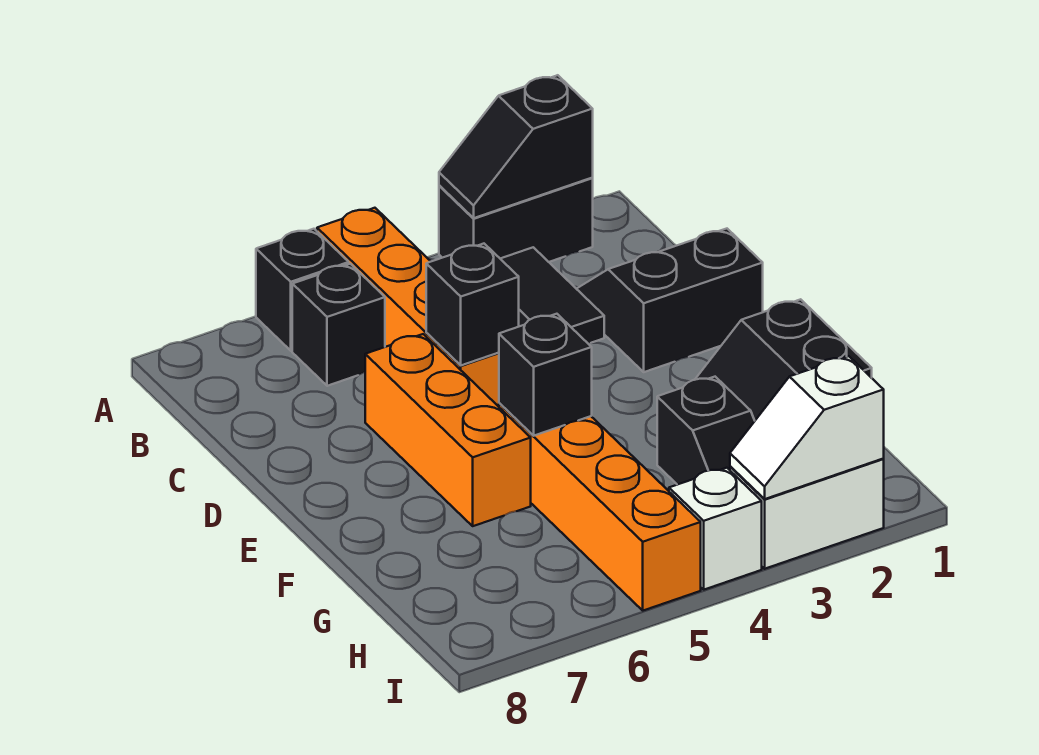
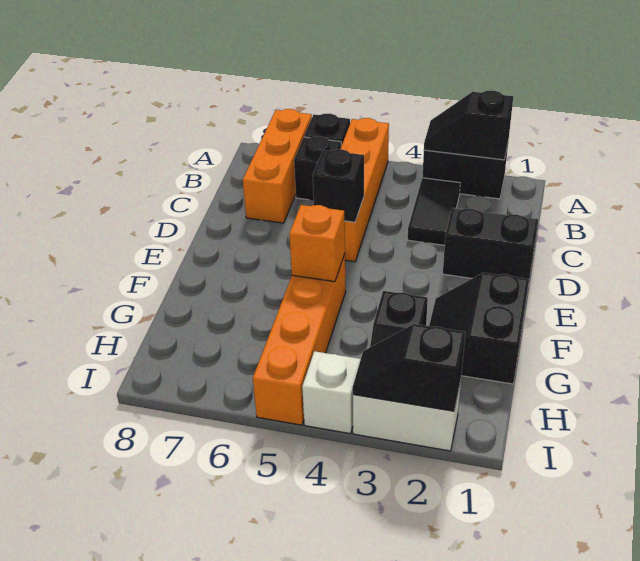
orange brick D6:F6 level 1 -> orange brick A7:C7 level 1
black brick F5 level 2 -> orange brick F5 level 2
white slope I2:I3 level 2 top 2 -> black slope I2:I3 level 2 top 2

